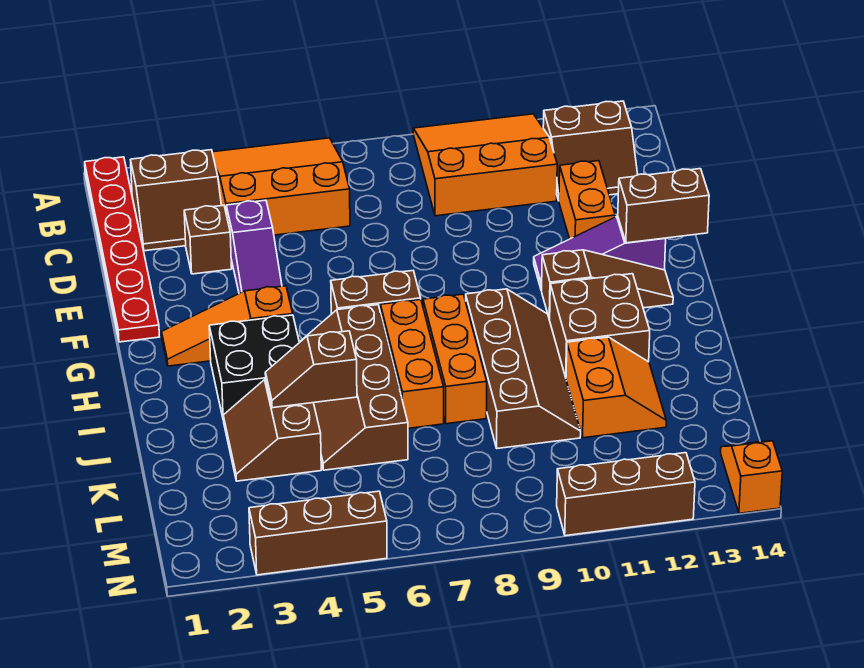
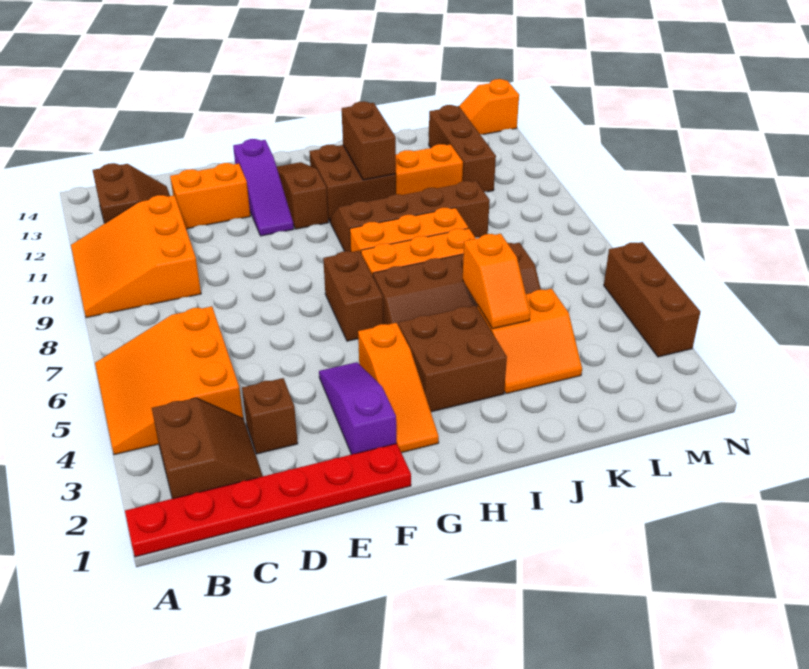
purple slope D4:F4 level 1 top D -> purple slope F2:F4 level 1 top 2
brown brick F13:F14 level 2 -> brown brick I11:I12 level 2
black brick H3:I4 level 1 -> brown brick H3:I4 level 1
brown slope J3:K4 level 1 top 4 -> orange slope J3:K4 level 1 top 4
brown slope J4:J5 level 2 top 5 -> orange slope J4:J5 level 2 top 5
brown brick N10:N12 level 1 -> brown brick L11:L13 level 1

